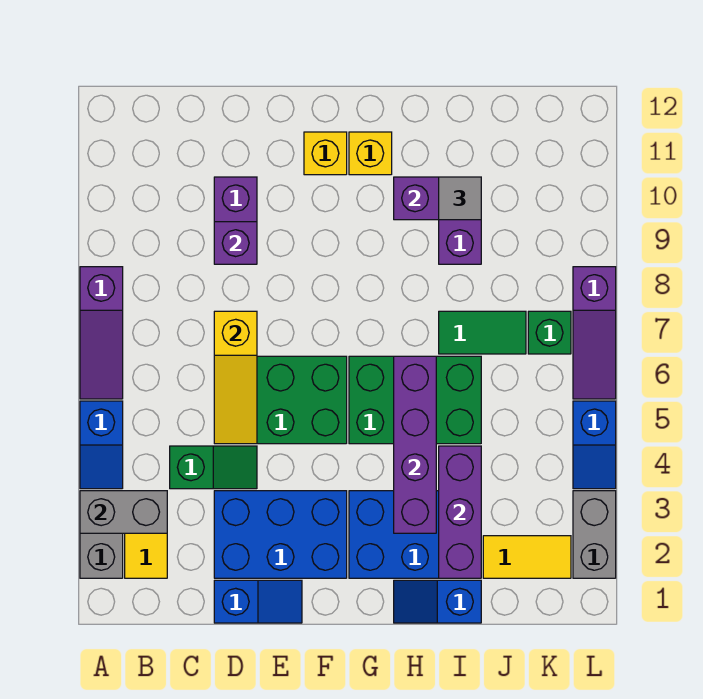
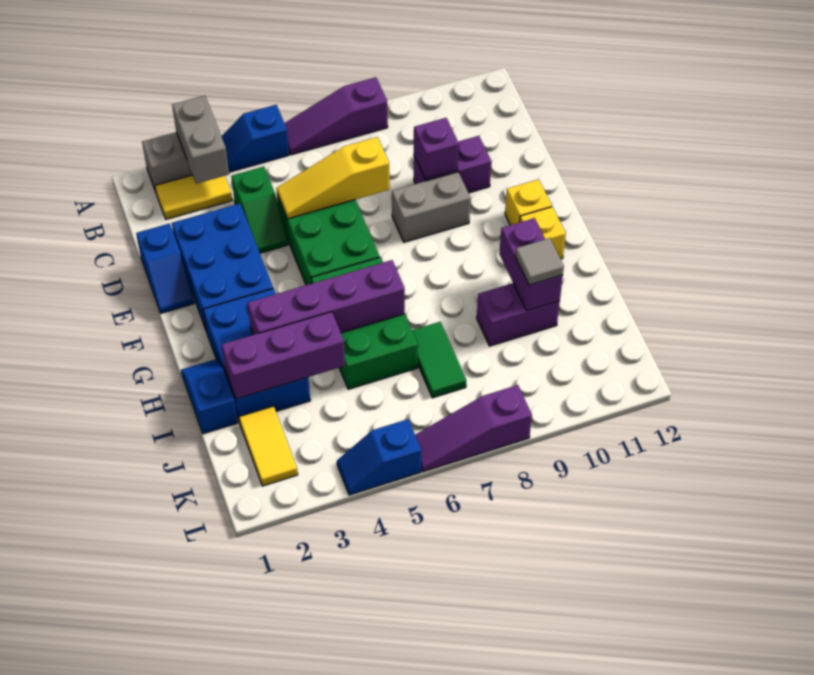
green brick K7 level 1 -> none
grey brick L2:L3 level 1 -> grey brick E8:E9 level 1

